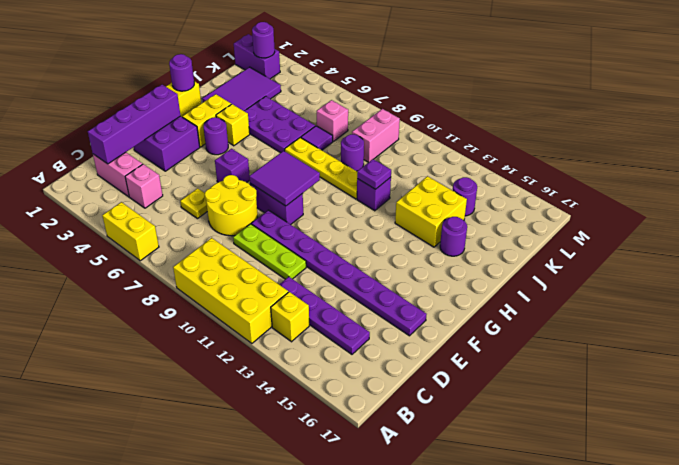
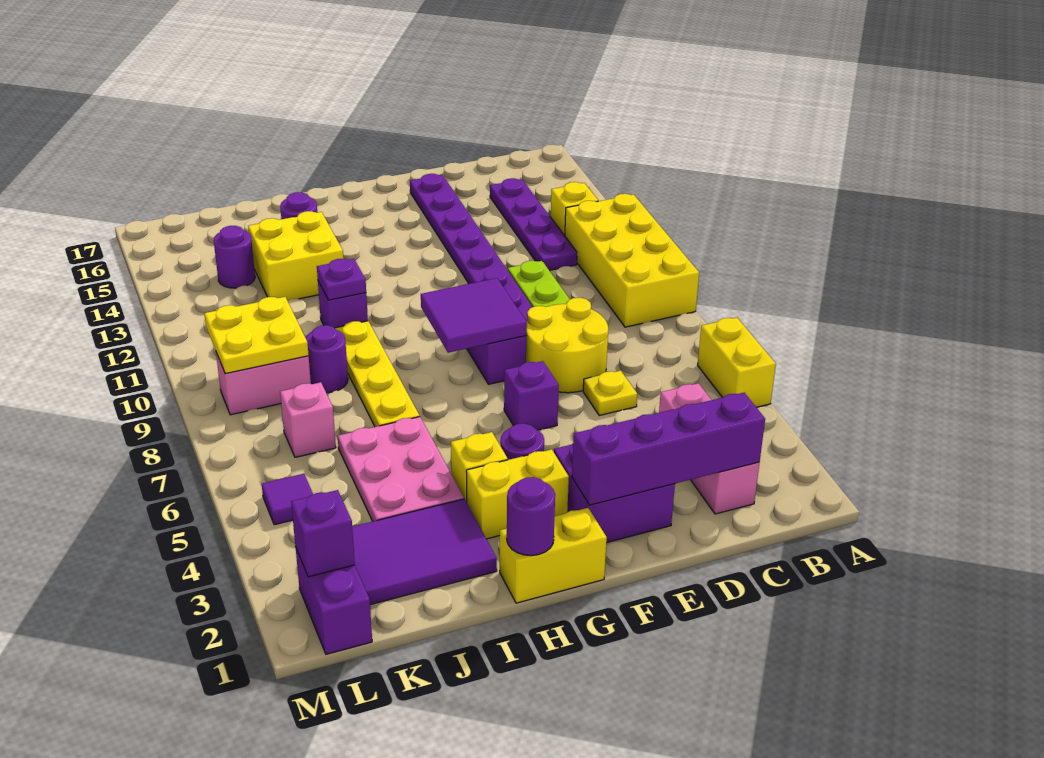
purple plate I4:J6 level 1 -> pink plate I4:J6 level 1
purple tile J7 level 1 -> purple tile L5 level 1
none -> yellow plate K9:L10 level 2
purple round brick L2 level 2 -> purple brick L2 level 2

